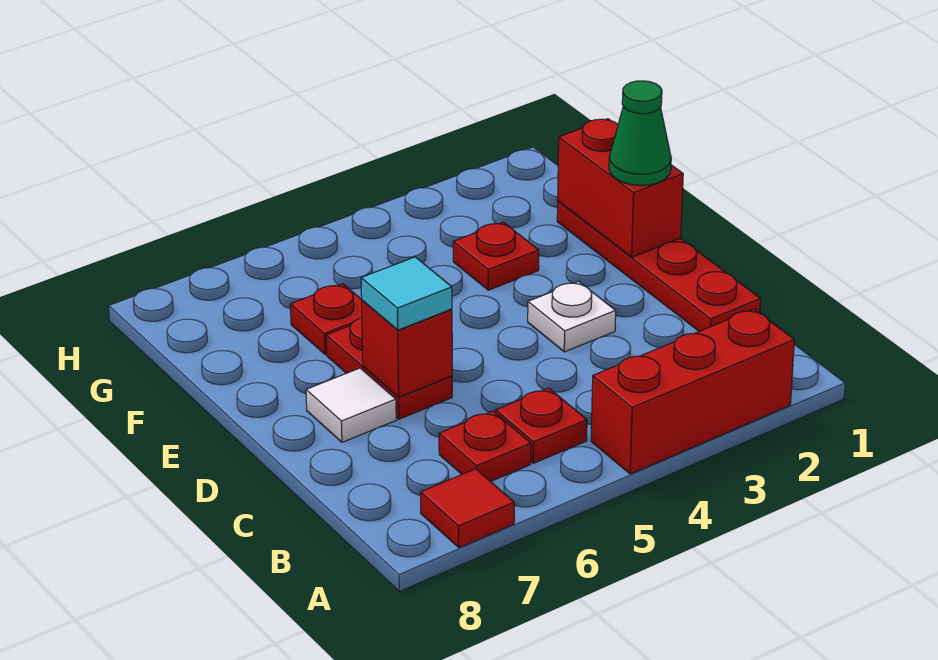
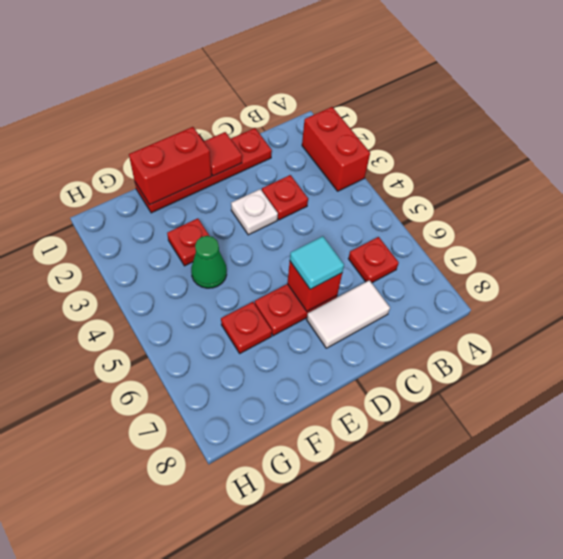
red brick A2:A4 level 1 -> red brick A2:A3 level 1
red tile A7 level 1 -> red tile D1 level 2
red plate B5 level 1 -> red plate C3 level 1
white tile D7 level 1 -> white tile C7:D7 level 1
green cone E1 level 3 -> green cone F4 level 1

